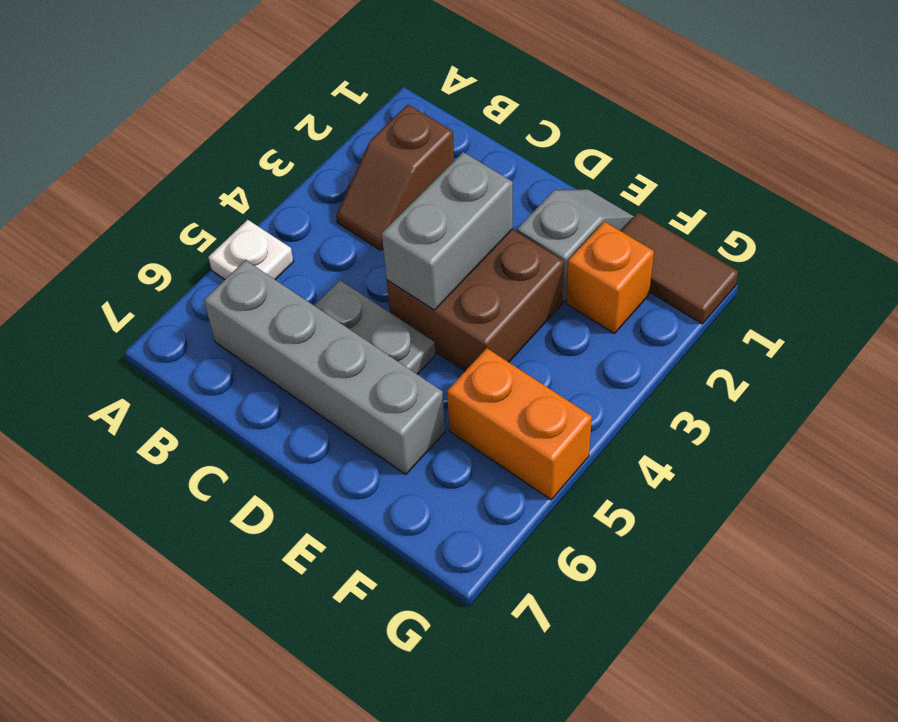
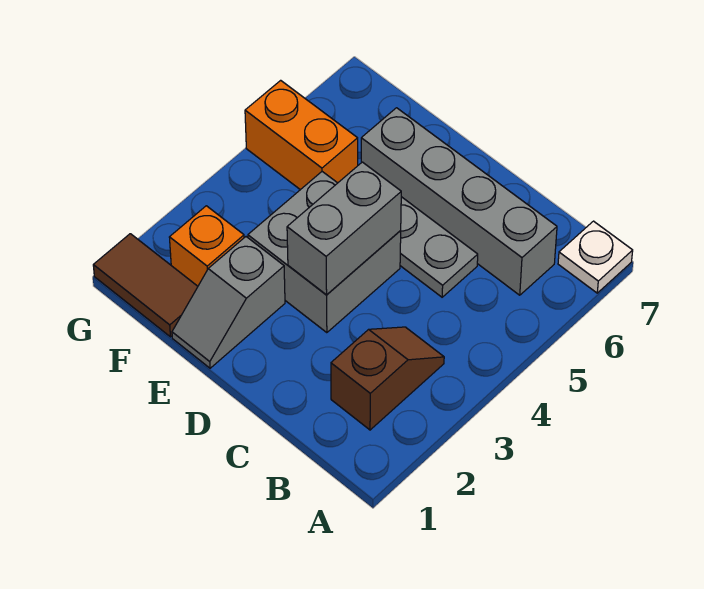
white plate A5 level 1 -> white plate A7 level 1
brown brick D3:E4 level 1 -> grey brick D3:E4 level 1

